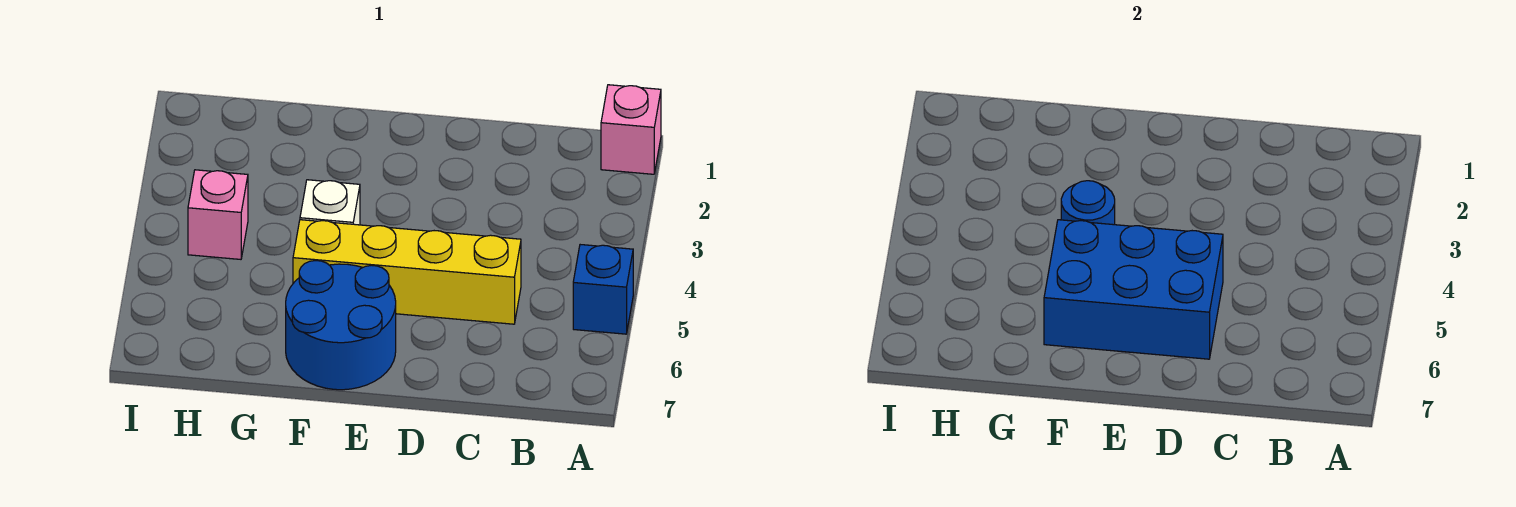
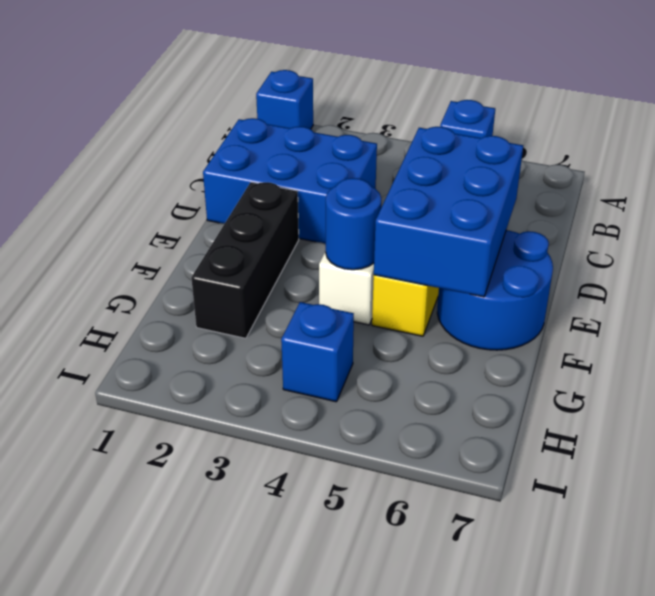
pink brick A1 level 1 -> blue brick A1 level 1
none -> blue brick C1:D3 level 1
none -> black brick E2:G2 level 1
pink brick H4 level 1 -> blue brick H4 level 1

